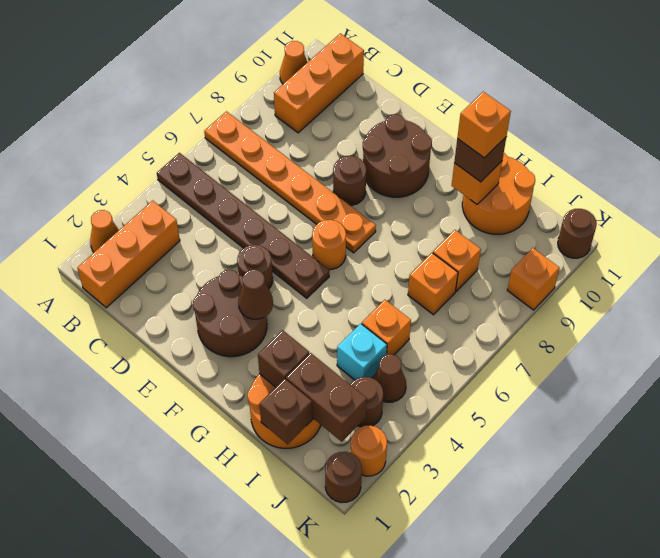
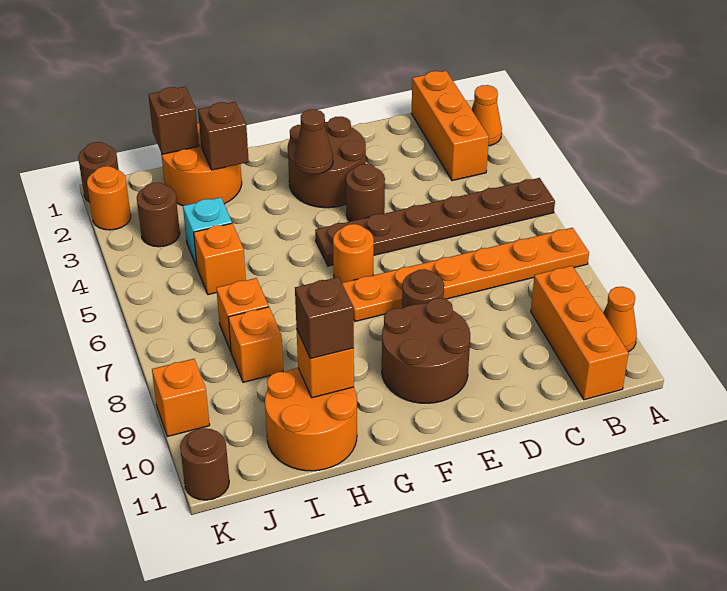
orange brick H10 level 4 -> none
brown brick I2:J2 level 2 -> none
brown cone J4 level 1 -> none

